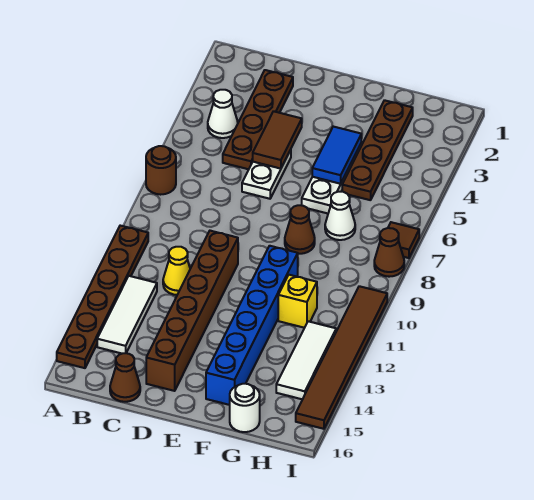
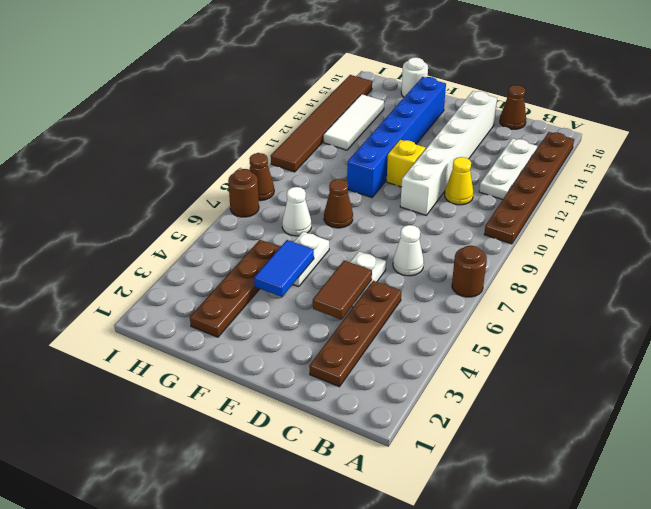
white cone B4 level 1 -> white cone C7 level 1
white tile B12:B14 level 1 -> white plate B12:B14 level 1
brown brick D10:D15 level 1 -> white brick D10:D15 level 1
yellow brick G11 level 1 -> yellow brick E11 level 1
brown tile I7 level 1 -> brown round brick I7 level 1

